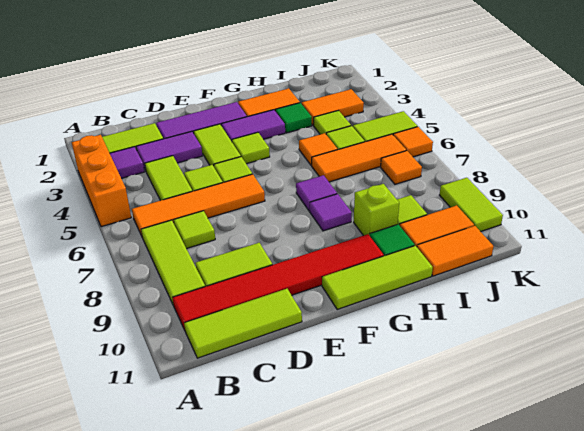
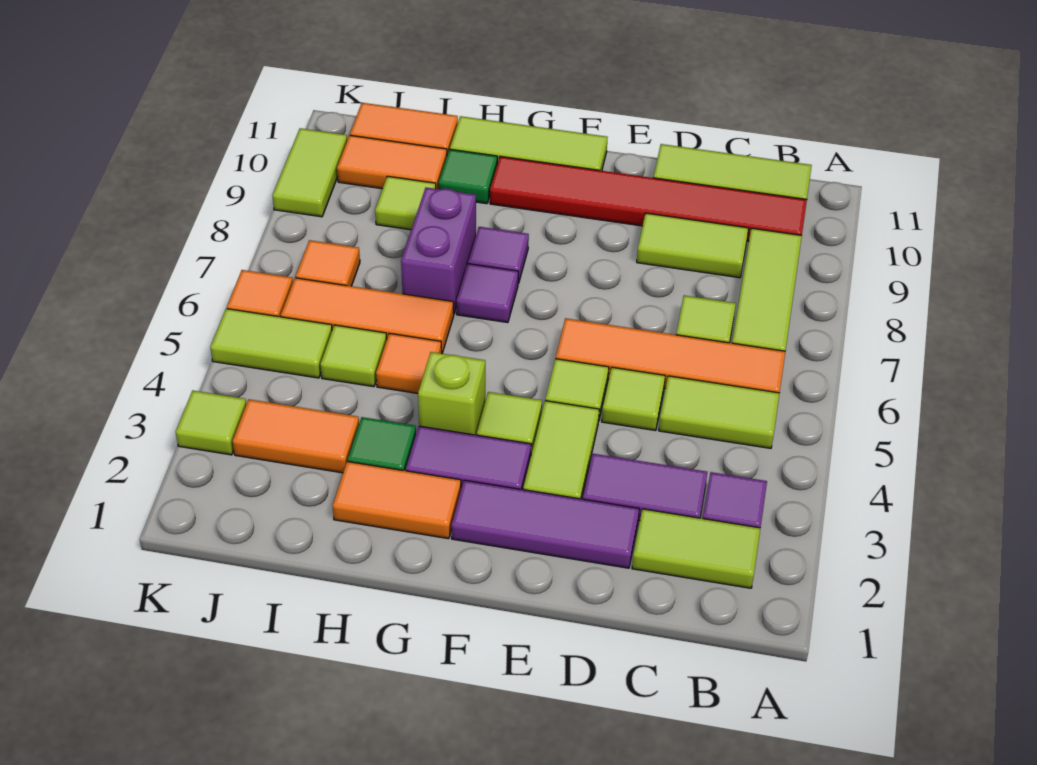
orange brick A3:A5 level 1 -> none
lime tile C4:C5 level 1 -> lime tile B5:C5 level 1
none -> purple brick H7:H8 level 1
lime brick H9 level 1 -> lime brick G4 level 1
lime tile I4 level 1 -> lime tile K3 level 1

